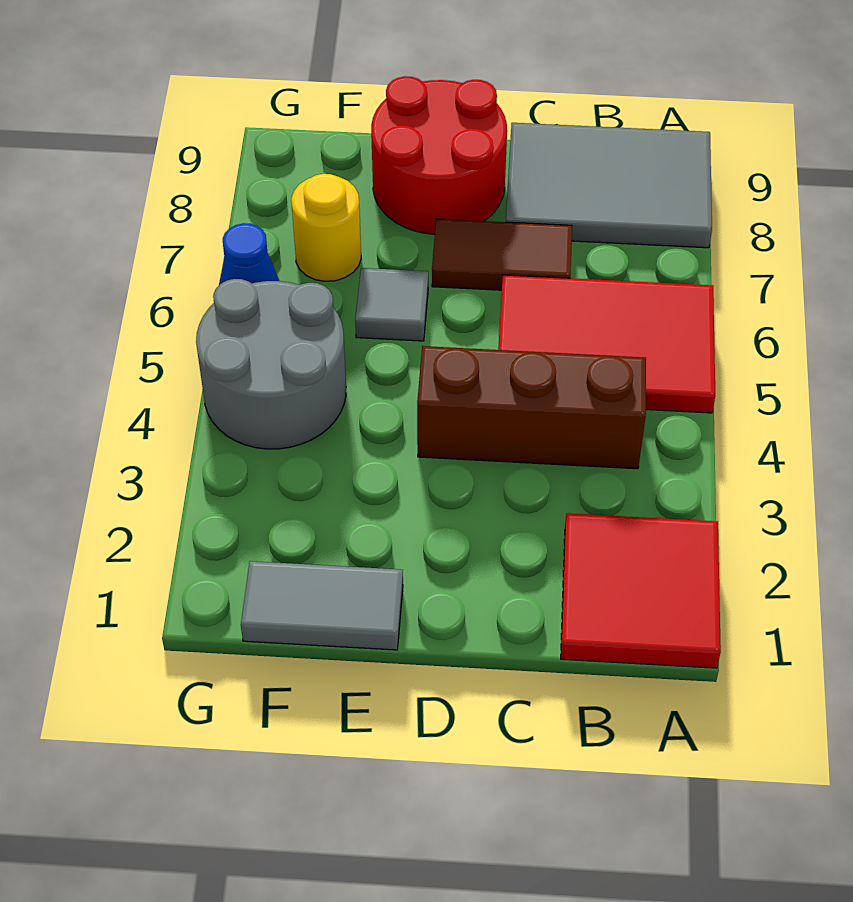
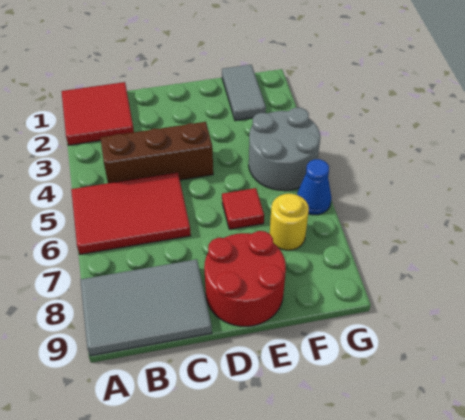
brown tile C7:D7 level 1 -> none
grey tile E1:F1 level 1 -> grey tile F1:F2 level 1
grey tile E6 level 1 -> red tile E6 level 1

